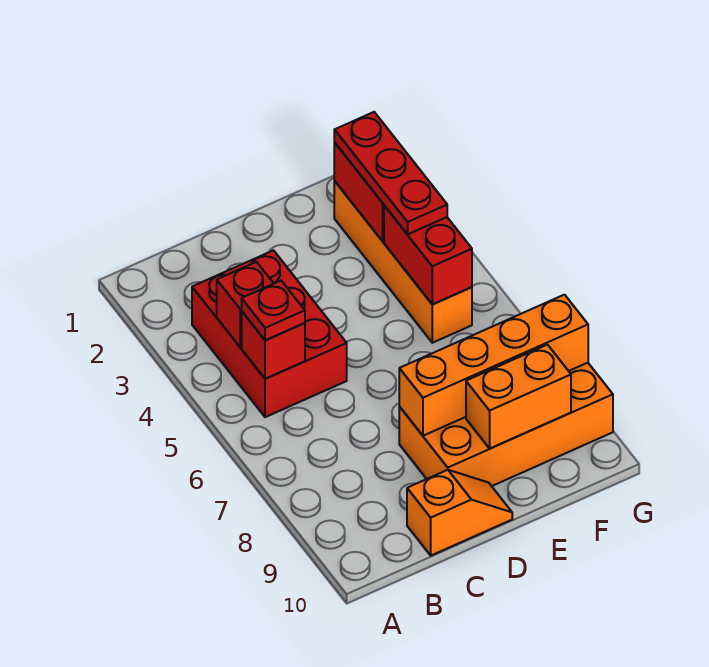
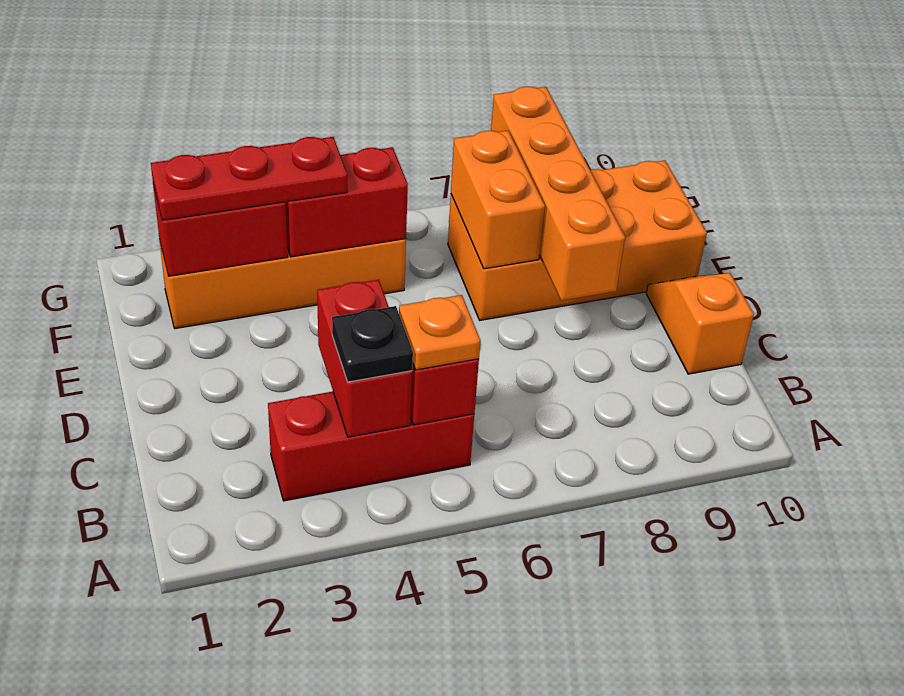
red brick B3:C5 level 1 -> red brick B3:B5 level 1
red brick B4 level 2 -> red brick B4:C4 level 2
none -> black plate B4 level 3
red plate B5 level 3 -> orange plate B5 level 3
orange brick D8:G9 level 1 -> orange brick E7:F10 level 1
orange brick E9:F9 level 2 -> orange brick E7:F7 level 2

